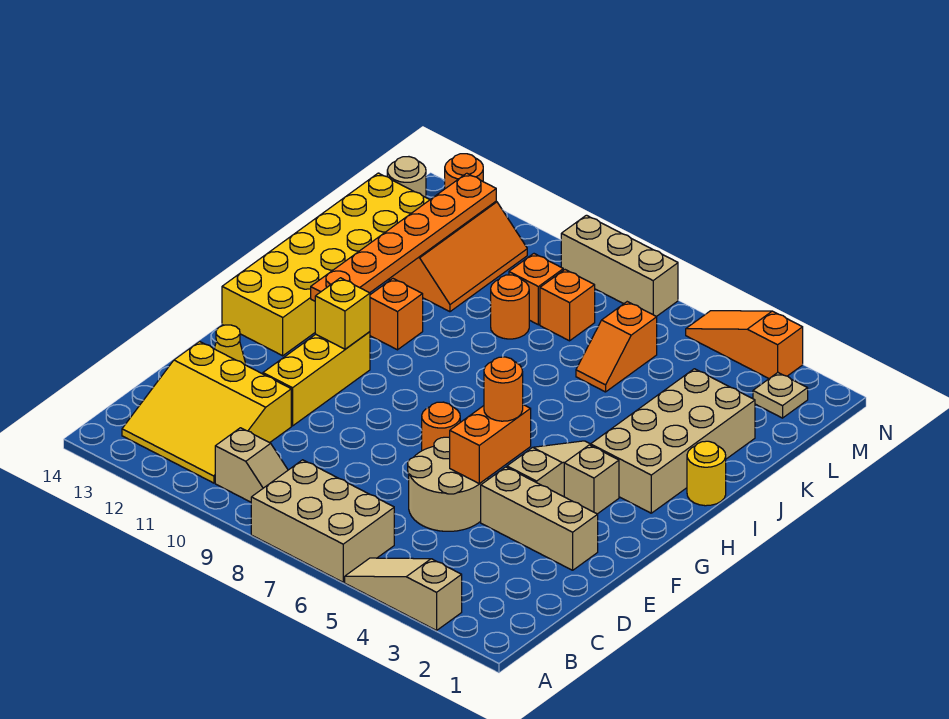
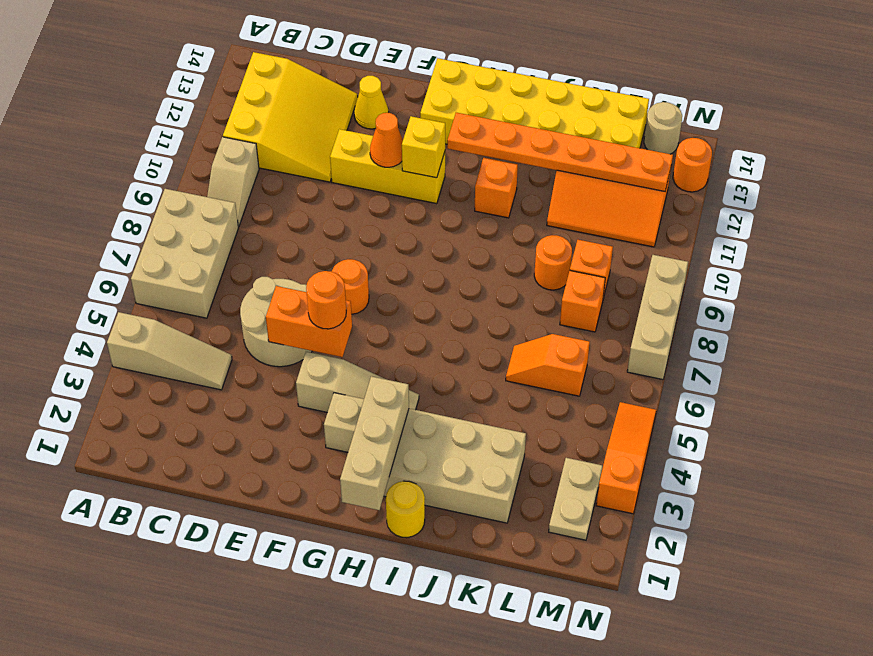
tan slope A3:A5 level 1 top 3 -> tan slope A4:C4 level 1 top A
yellow slope B11:D13 level 1 top D -> yellow slope B11:D13 level 1 top B
tan brick E2:E4 level 1 -> tan brick H1:H3 level 2
none -> orange cone F11 level 2
tan plate M2 level 1 -> tan plate M2:M3 level 1

